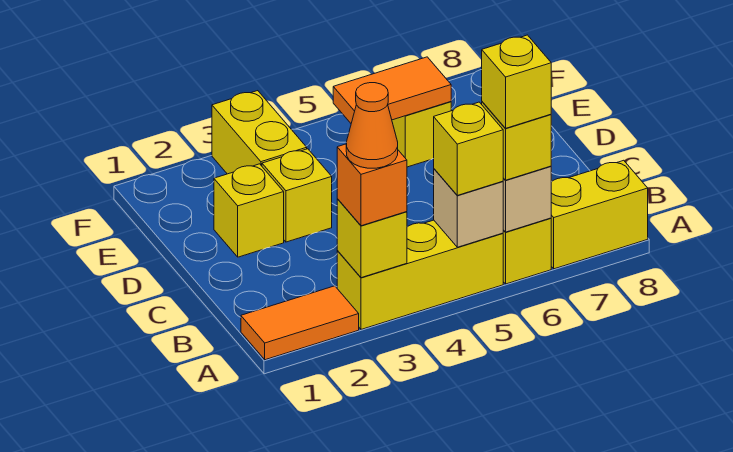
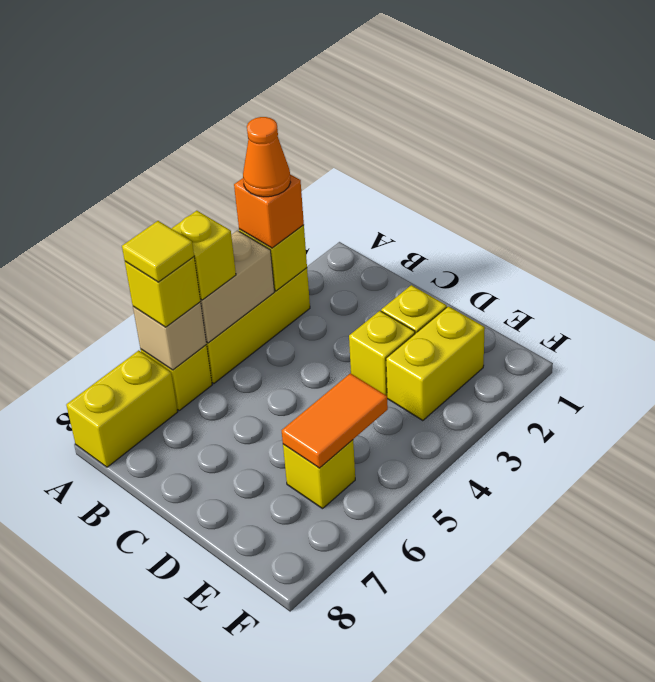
orange tile A1:A2 level 1 -> none
tan brick A5 level 2 -> tan brick A4:A5 level 2
yellow brick A6 level 4 -> yellow tile A6 level 4
yellow brick E3:F3 level 1 -> yellow brick E2:E3 level 1

